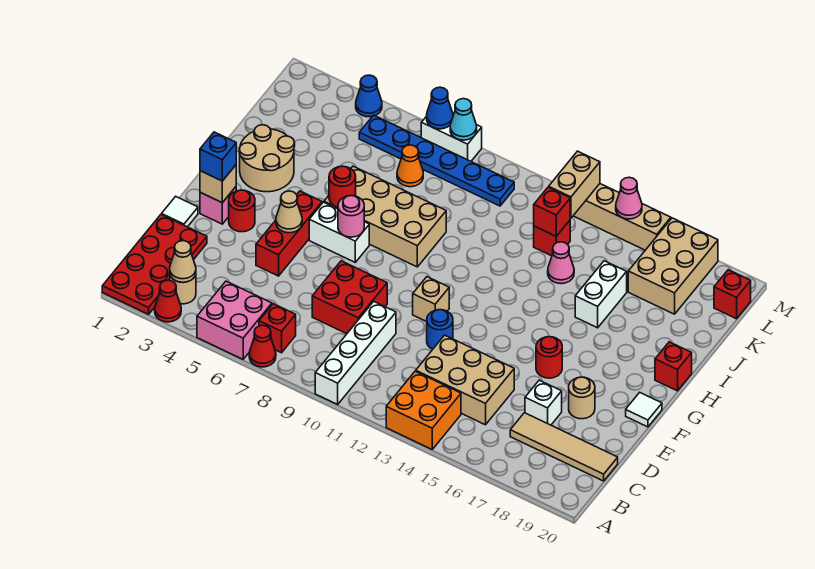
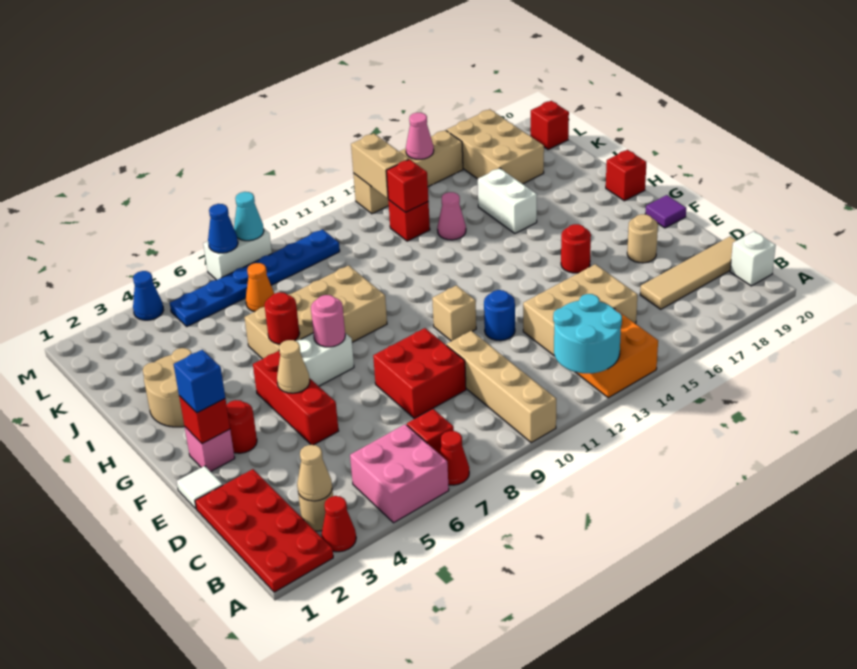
white brick A10:D10 level 1 -> tan brick A10:D10 level 1
none -> cyan round brick A12:B13 level 2
white brick D17 level 1 -> white brick B20 level 1
tan brick F2 level 2 -> red brick F2 level 2
white tile F20 level 1 -> purple tile F20 level 1

